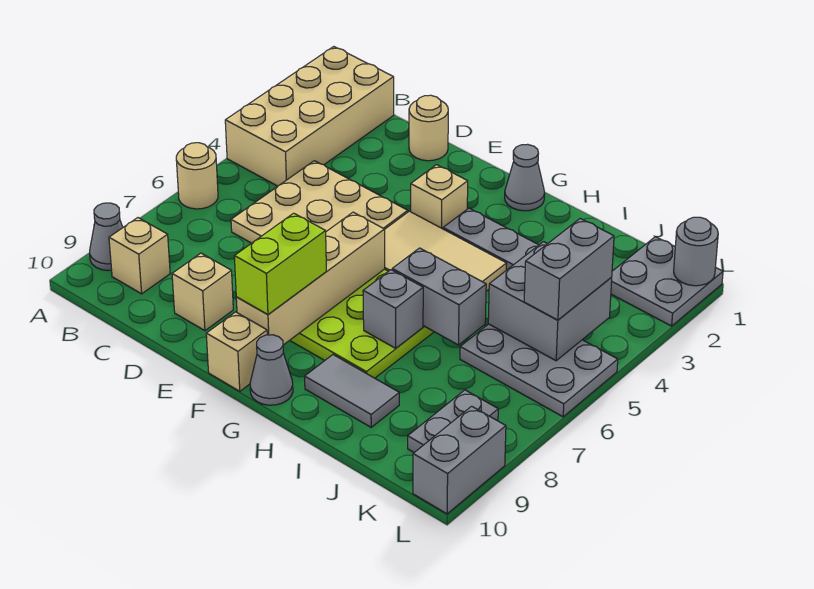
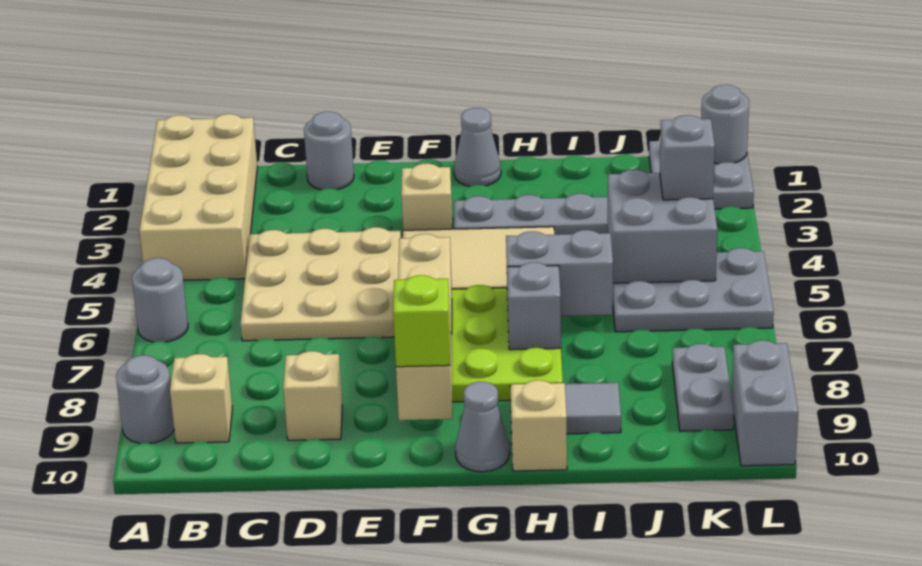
tan round brick A6 level 1 -> grey round brick A6 level 1
grey cone A9 level 1 -> grey round brick A9 level 1
tan round brick D1 level 1 -> grey round brick D1 level 1
lime brick F8:F9 level 3 -> lime brick F9 level 3
tan brick F10 level 1 -> tan brick H10 level 1
grey brick K4:K5 level 3 -> grey brick K4 level 3

